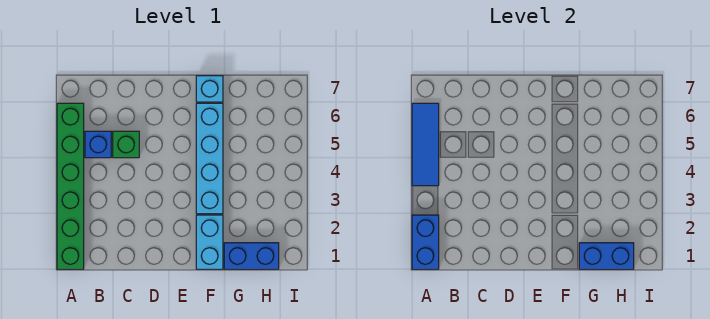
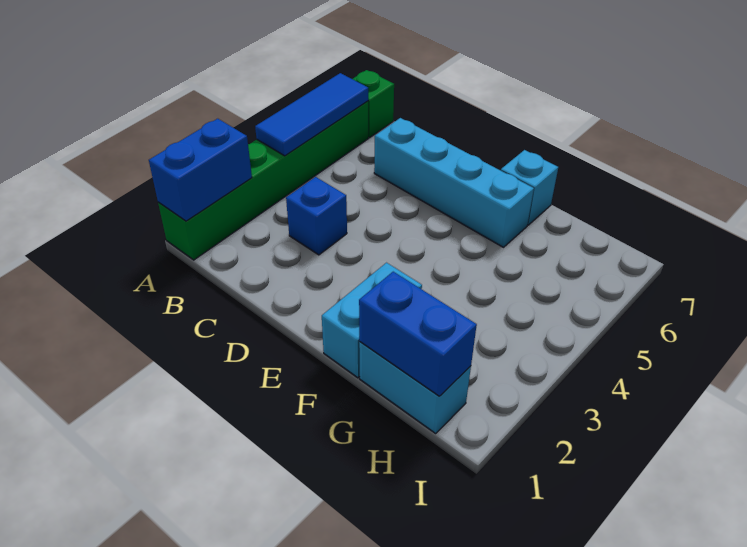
blue brick B5 level 1 -> blue brick C3 level 1
green brick C5 level 1 -> green brick A7 level 1
cyan brick F3:F6 level 1 -> cyan brick C6:F6 level 1
blue brick G1:H1 level 1 -> cyan brick G1:H1 level 1

